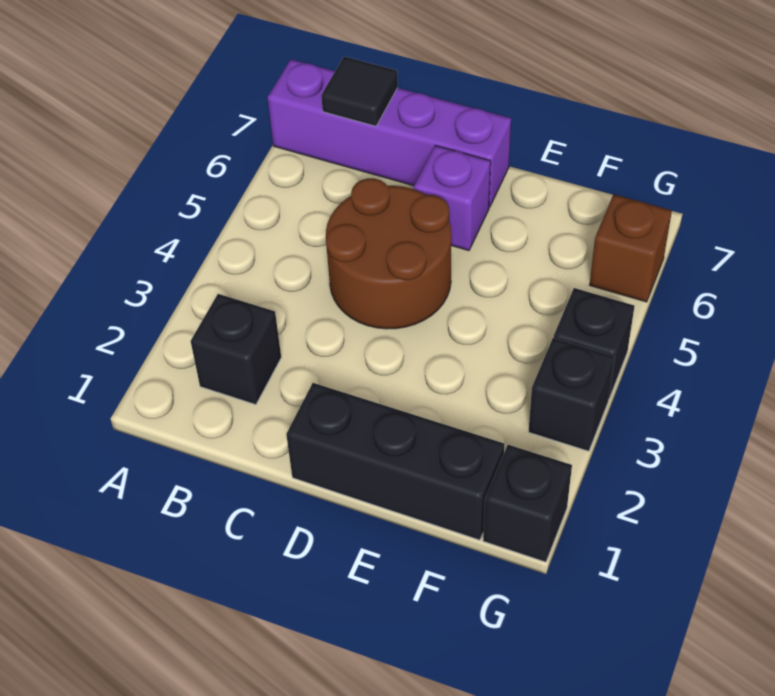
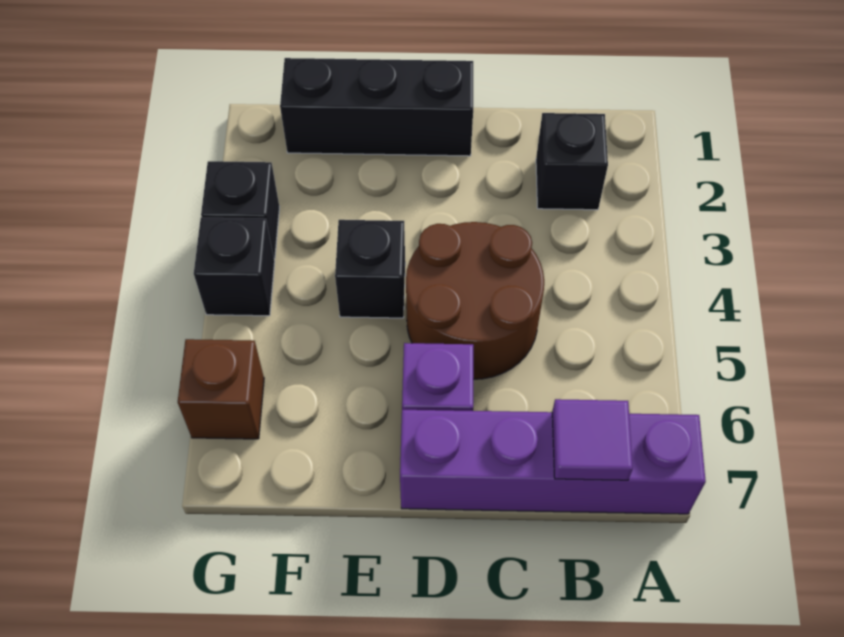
black tile B7 level 2 -> purple tile B7 level 2
black brick G1 level 1 -> black brick E4 level 1

